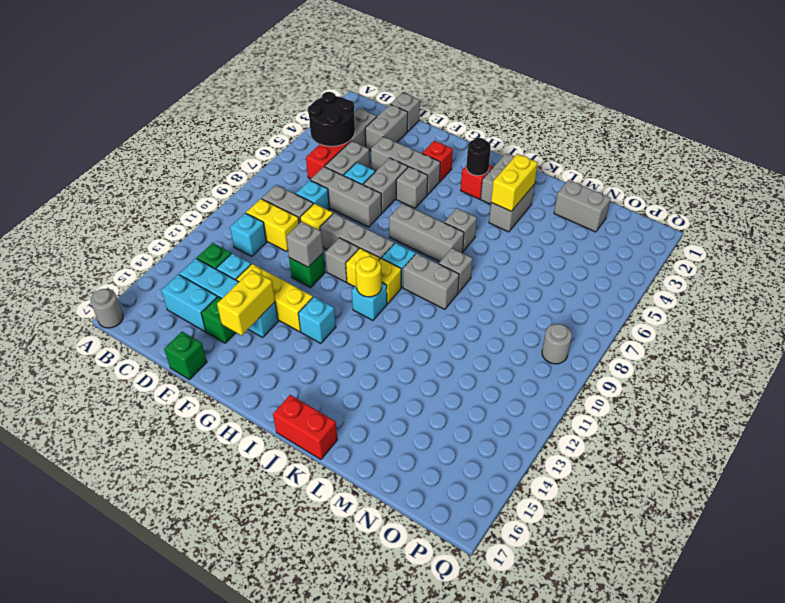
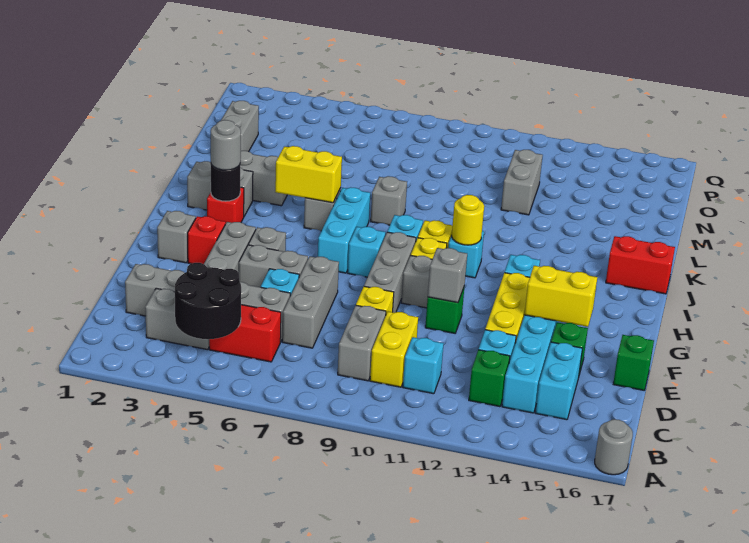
grey brick D1 level 1 -> grey brick G2 level 1
cyan brick D8 level 1 -> cyan brick H8 level 1
grey brick H7:J7 level 1 -> cyan brick H7:J7 level 1
grey brick J9:K9 level 1 -> grey brick M12:N12 level 1
red brick J17:K17 level 1 -> red brick J16:J17 level 1
yellow brick K3:K4 level 2 -> yellow brick J5:J6 level 2
grey round brick P9 level 1 -> grey round brick I3 level 3

